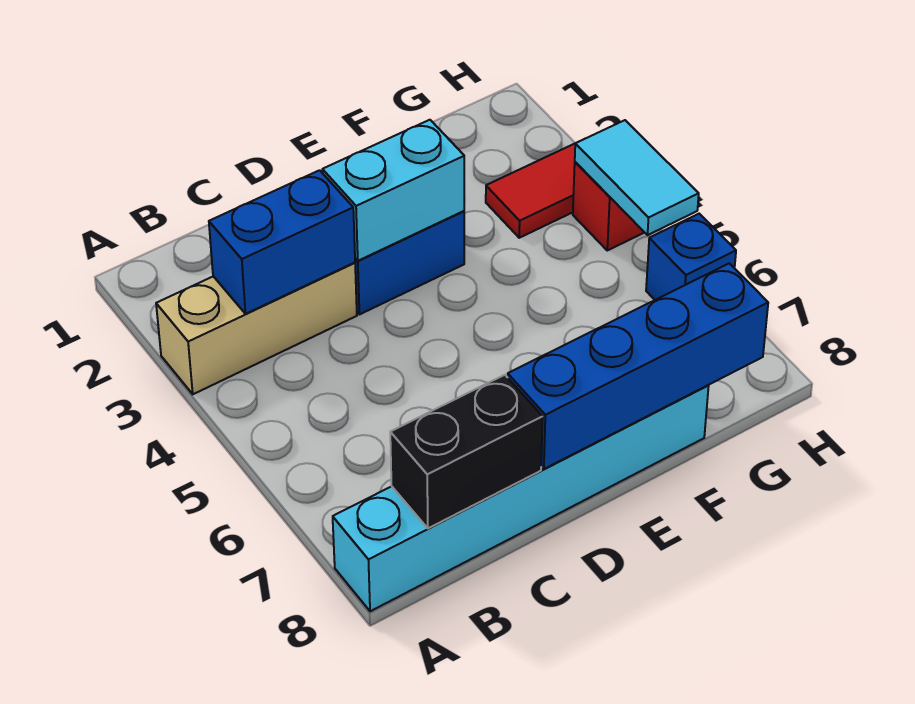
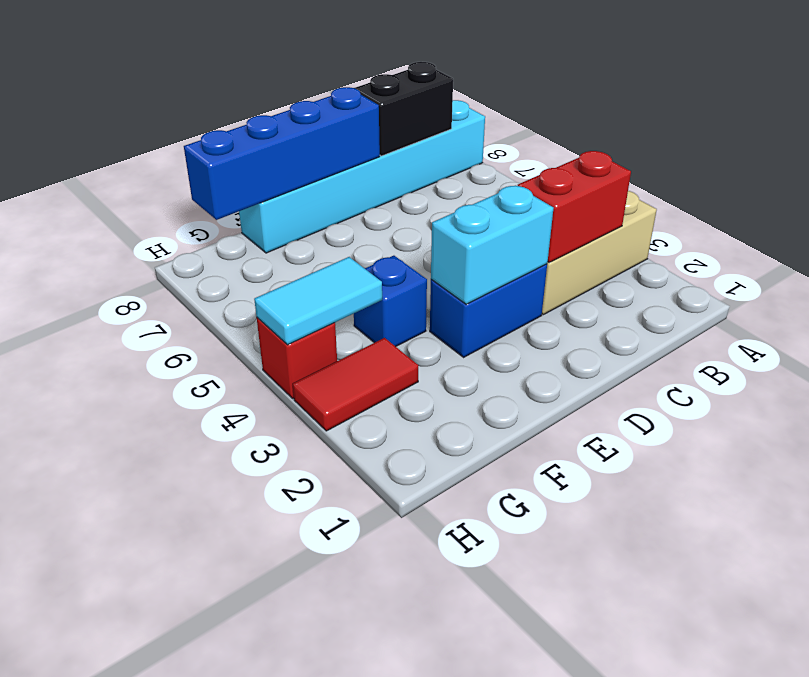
blue brick B3:C3 level 2 -> red brick B3:C3 level 2
cyan tile H4:H5 level 2 -> cyan tile G4:H4 level 2
blue brick H6 level 1 -> blue brick F4 level 1

